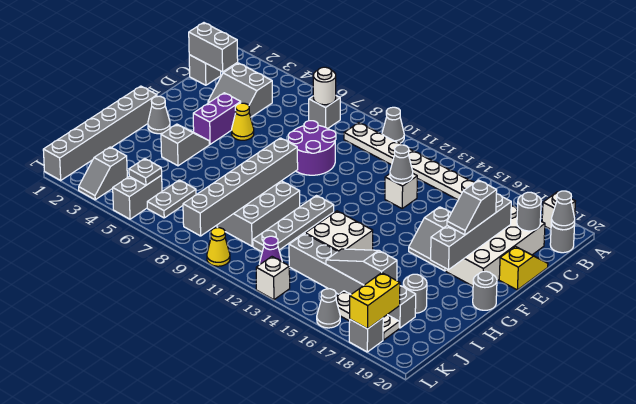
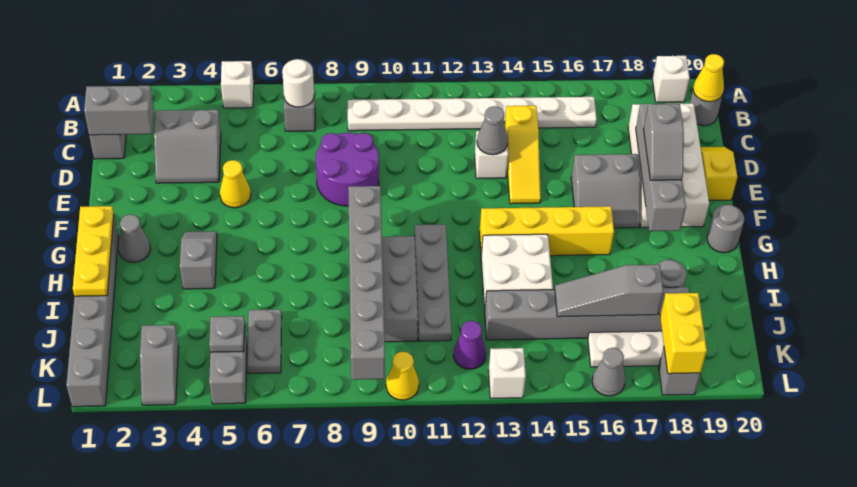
none -> white brick A5 level 1
grey cone A10 level 1 -> none
grey cone B20 level 2 -> yellow cone B20 level 2
none -> yellow slope C14:E14 level 1 top C
grey round brick C19 level 2 -> none
purple brick E4:F4 level 1 -> none
none -> yellow plate G1:I1 level 2
none -> yellow brick G13:G16 level 1

